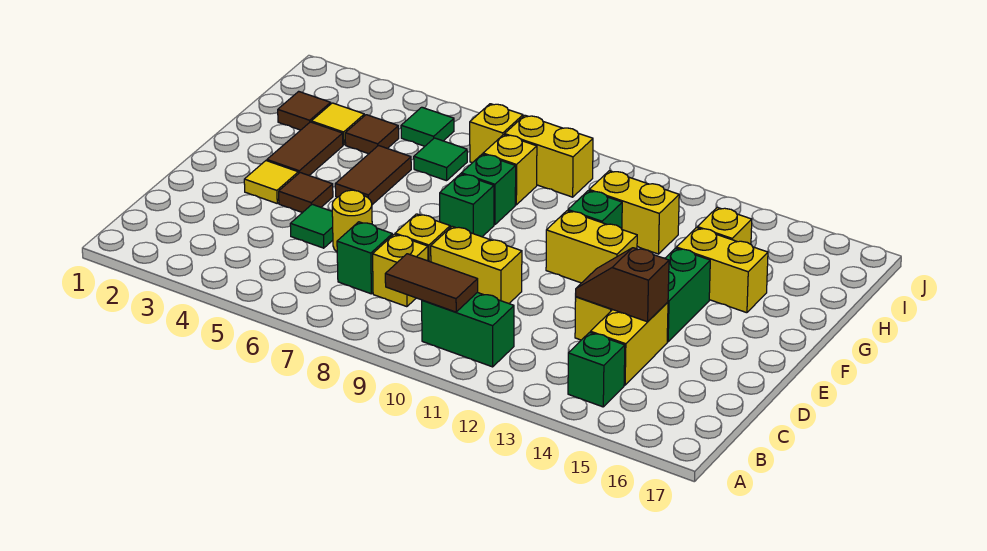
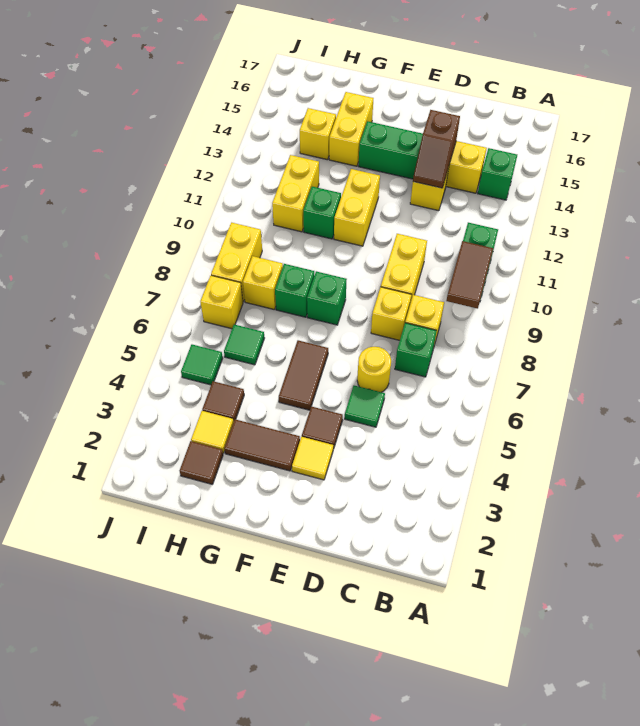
brown tile F5:G5 level 1 -> brown tile F5:F6 level 1

